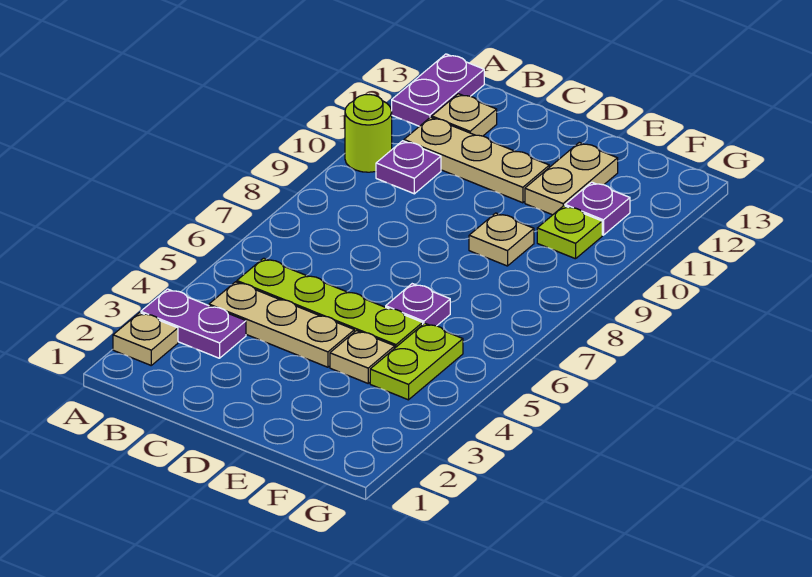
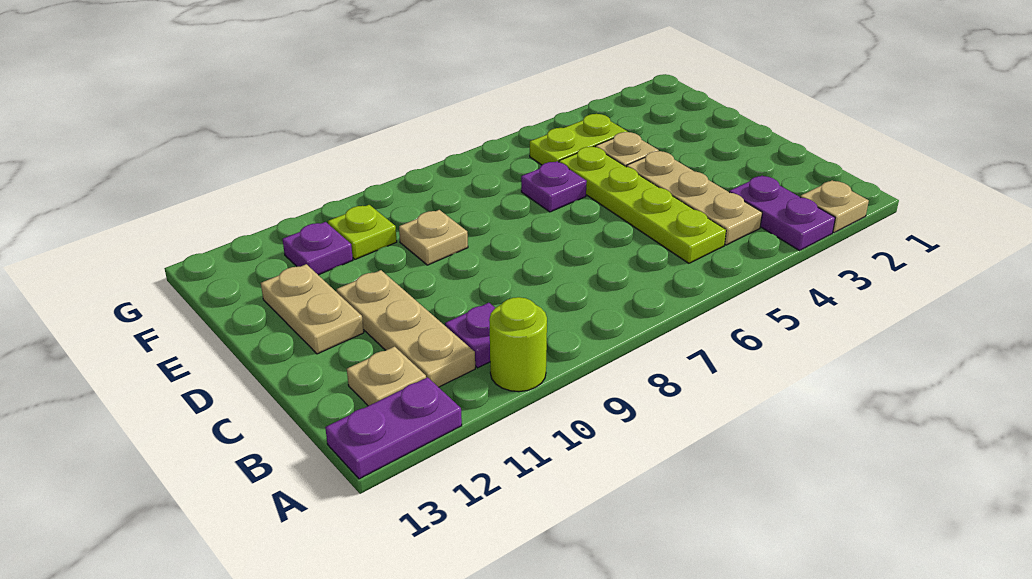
tan plate E11:E12 level 1 -> tan plate D12:E12 level 1

